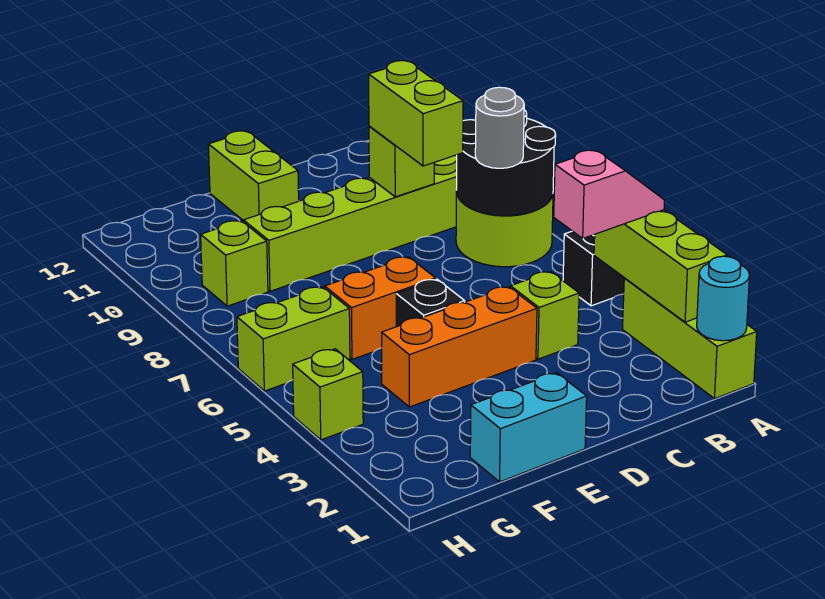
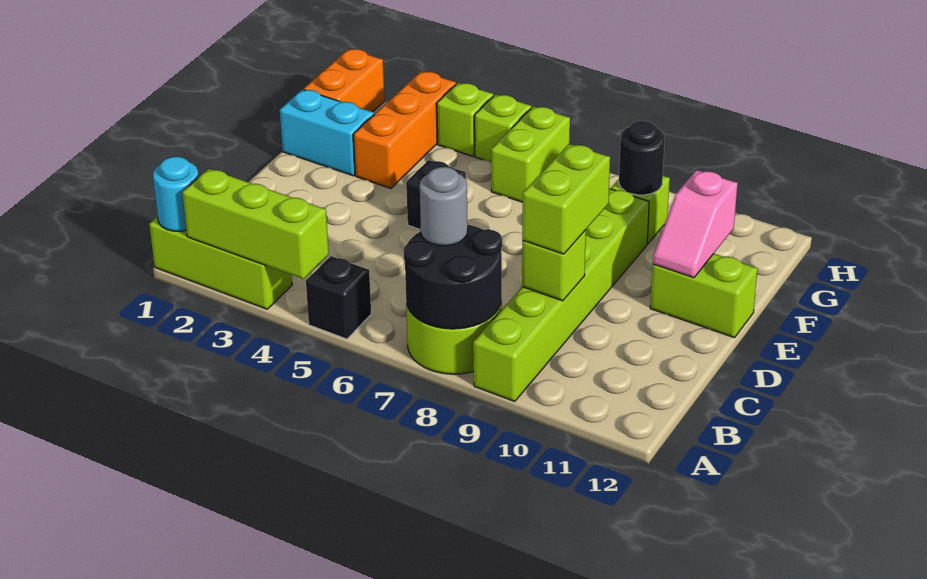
pink slope A4:B4 level 3 top B -> pink slope E11:F11 level 2 top F
lime brick C4 level 1 -> lime brick H5 level 1
lime brick C8:C9 level 3 -> lime brick C9:D9 level 3
orange brick D4:F4 level 1 -> orange brick F3:H3 level 1
cyan brick E1:F1 level 1 -> cyan brick F1:F2 level 1
orange brick E6:F6 level 1 -> orange brick G1:H1 level 1
none -> black round brick G9 level 2

